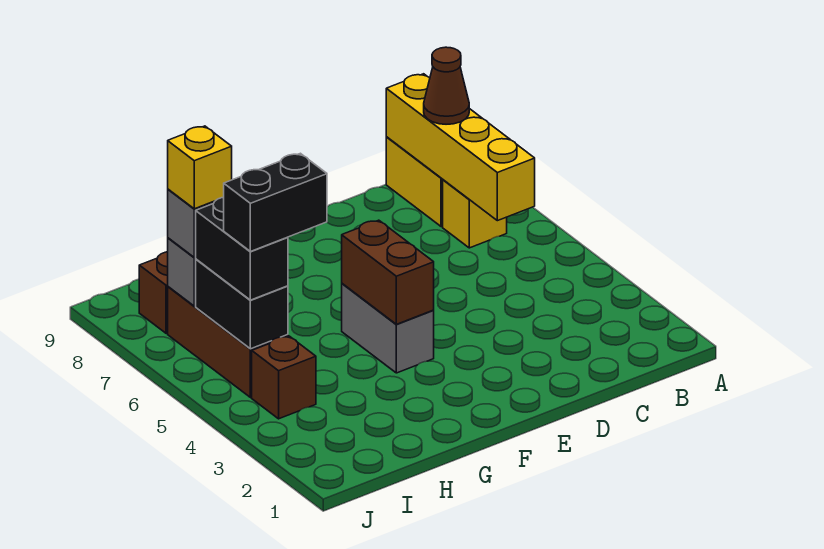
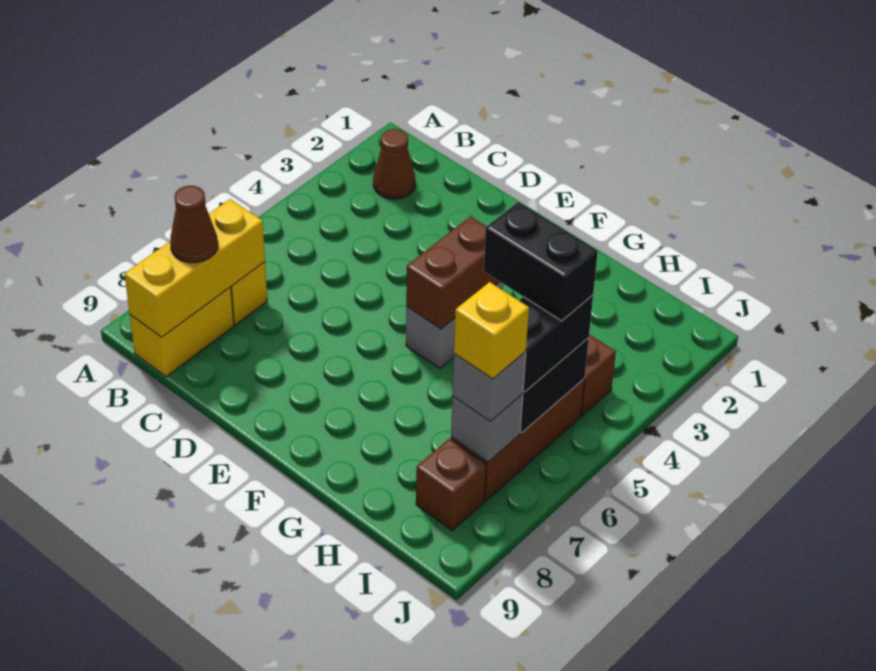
none -> brown cone B2 level 1
yellow brick B6:B9 level 2 -> yellow brick B7:B9 level 2

